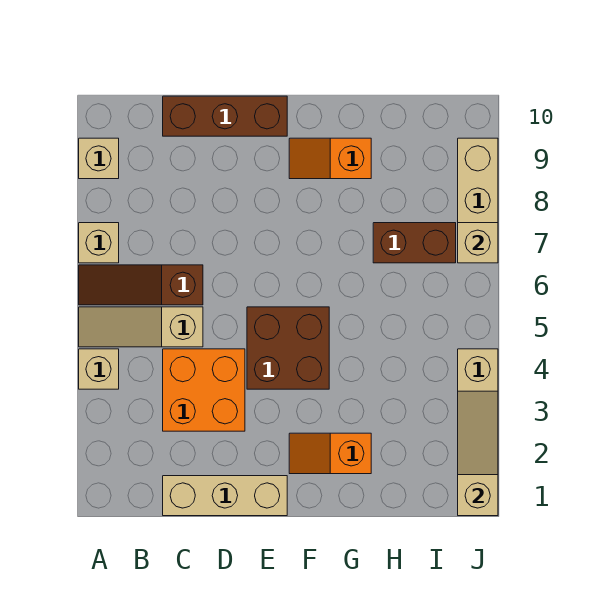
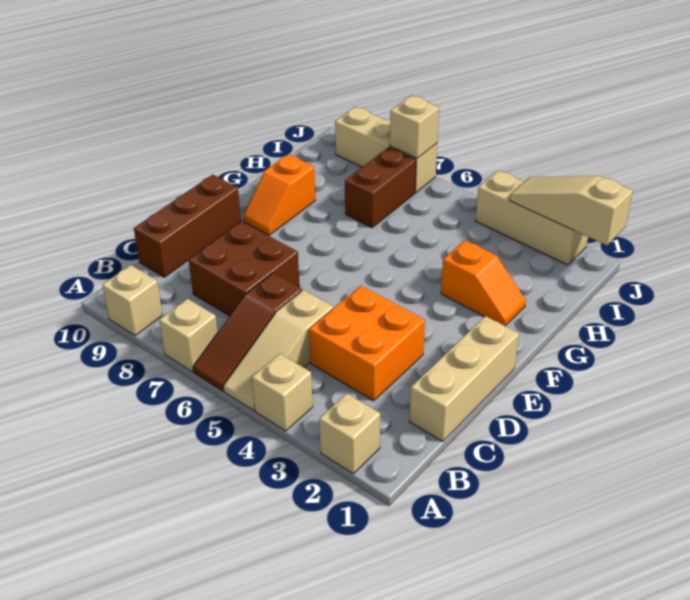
none -> tan brick A2 level 1
brown brick E4:F5 level 1 -> brown brick C7:D8 level 1
orange slope F2:G2 level 1 top G -> orange slope G2:G3 level 1 top 3

